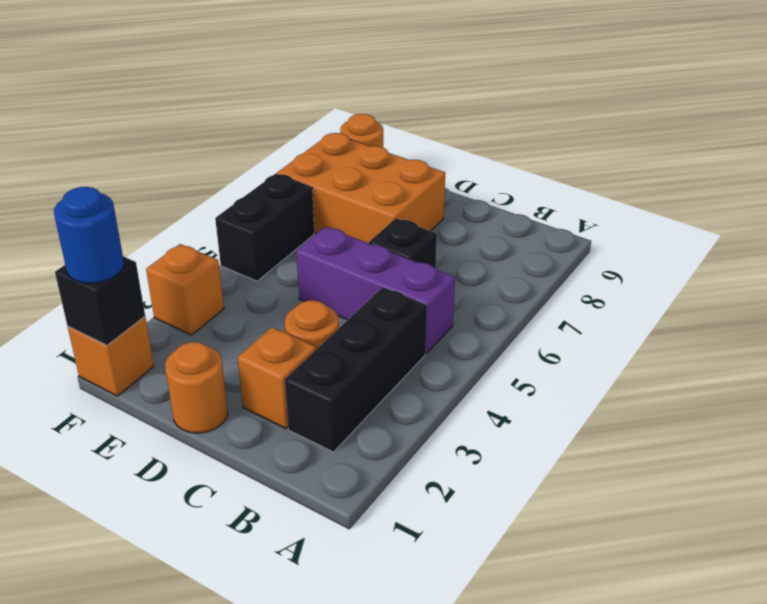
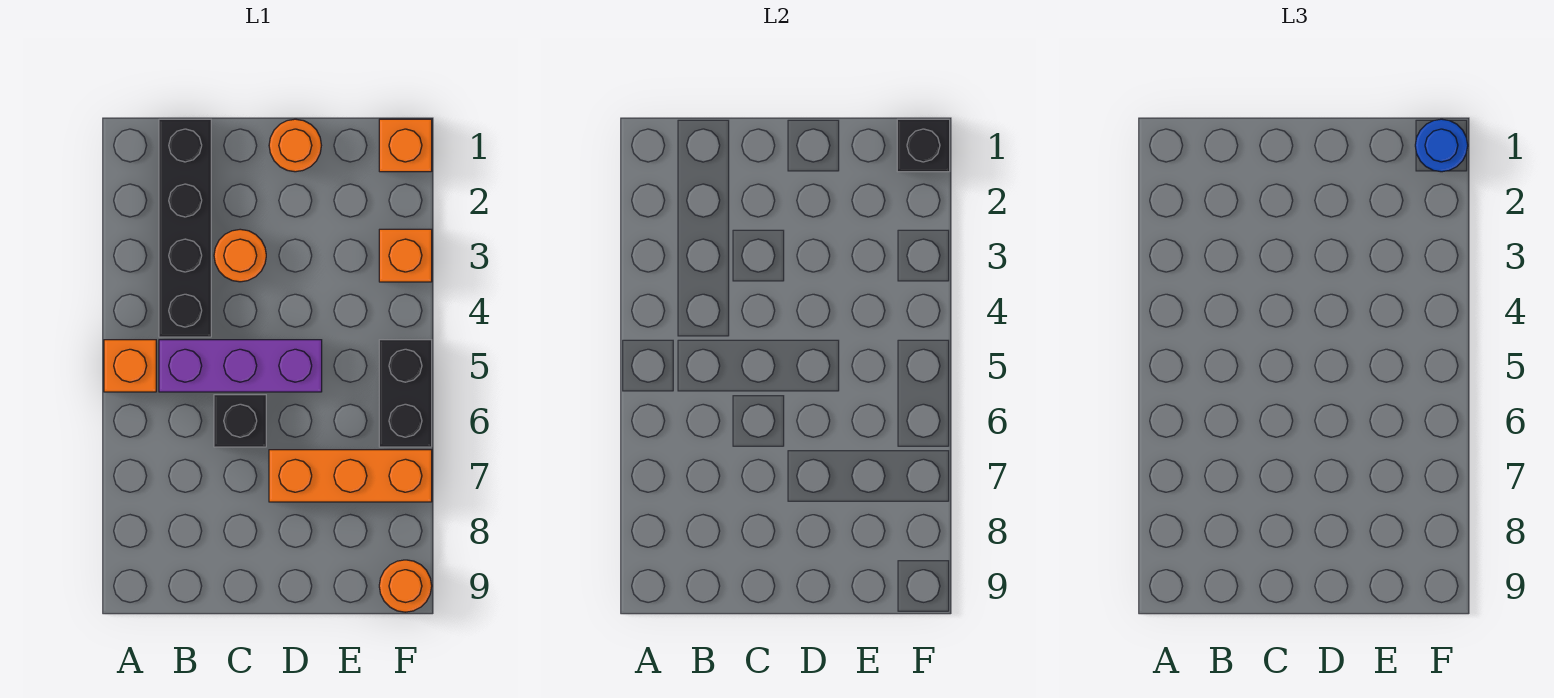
black brick B2:B4 level 1 -> black brick B1:B4 level 1
orange brick C2 level 1 -> orange brick A5 level 1
orange brick D7:F8 level 1 -> orange brick D7:F7 level 1

